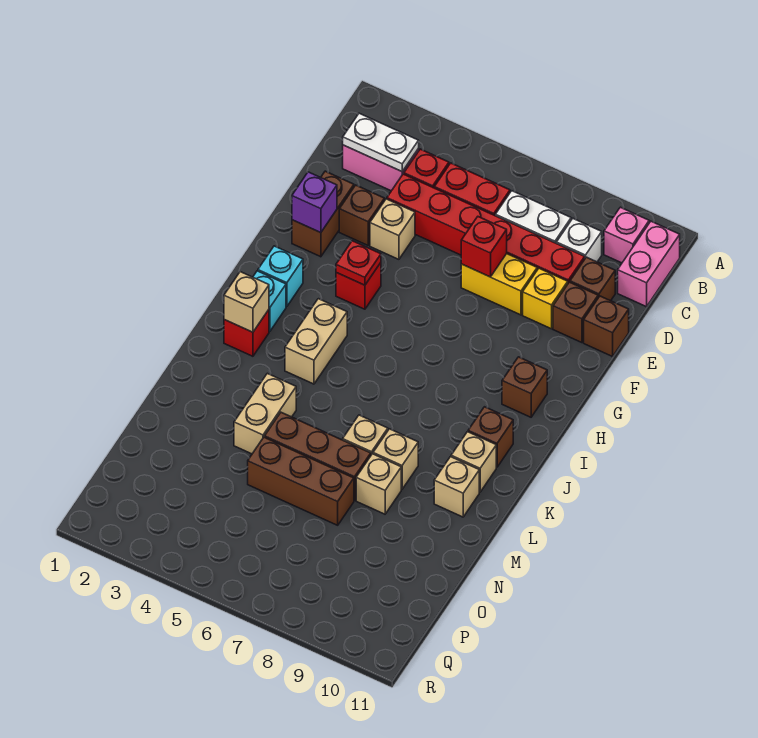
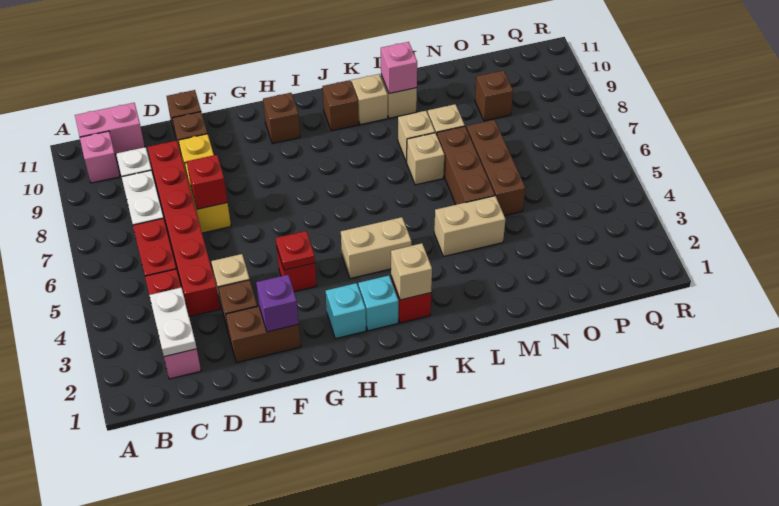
brown brick D10 level 1 -> brown brick O9 level 1
none -> pink brick L10 level 2

